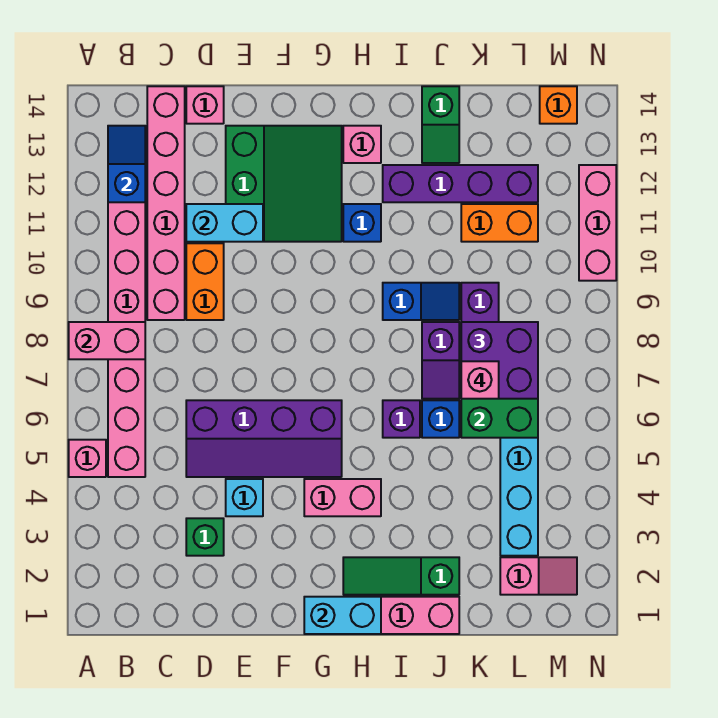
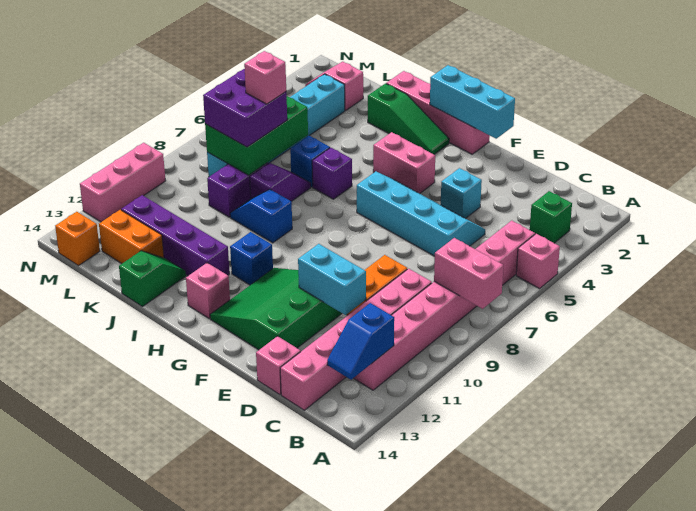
green brick D3 level 1 -> green brick B3 level 1
purple slope D5:G6 level 1 top 6 -> cyan slope D5:G6 level 1 top 6
cyan brick G1:H1 level 2 -> cyan brick F1:H1 level 2
orange brick K11:L11 level 1 -> orange brick K13:L13 level 1

